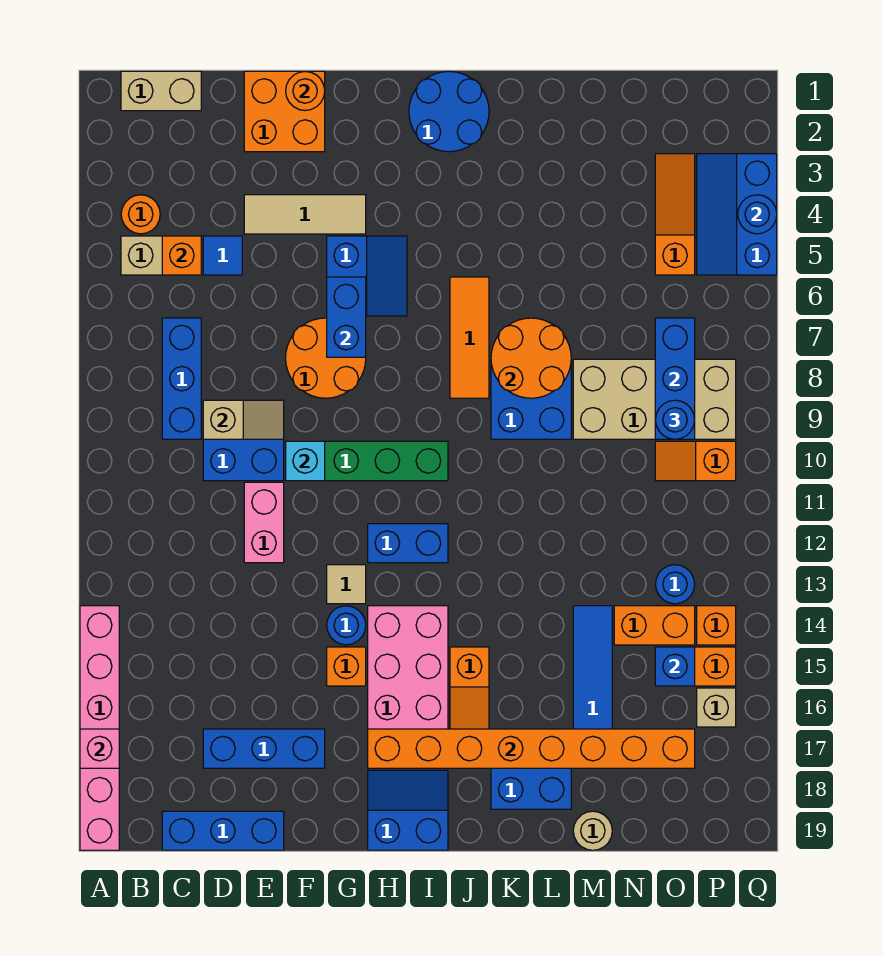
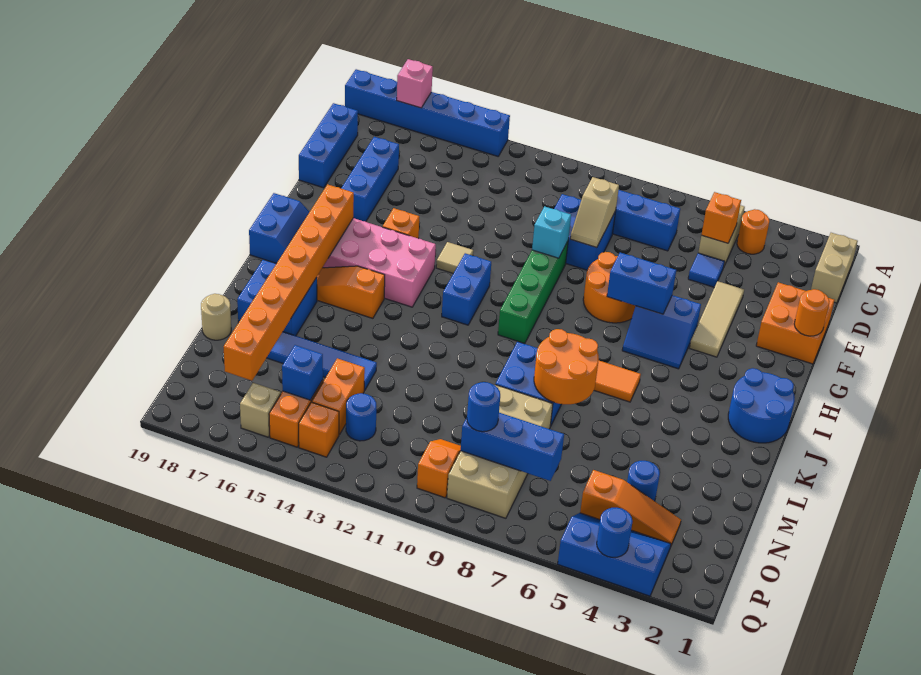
pink brick A14:A19 level 1 -> blue brick A14:A19 level 1
pink brick E11:E12 level 1 -> none
blue round brick G14 level 1 -> blue round brick N4 level 1

